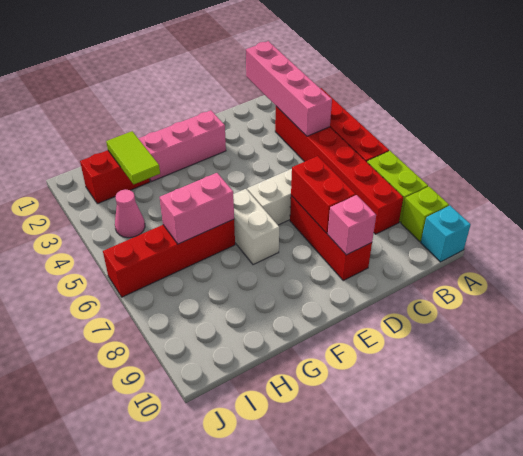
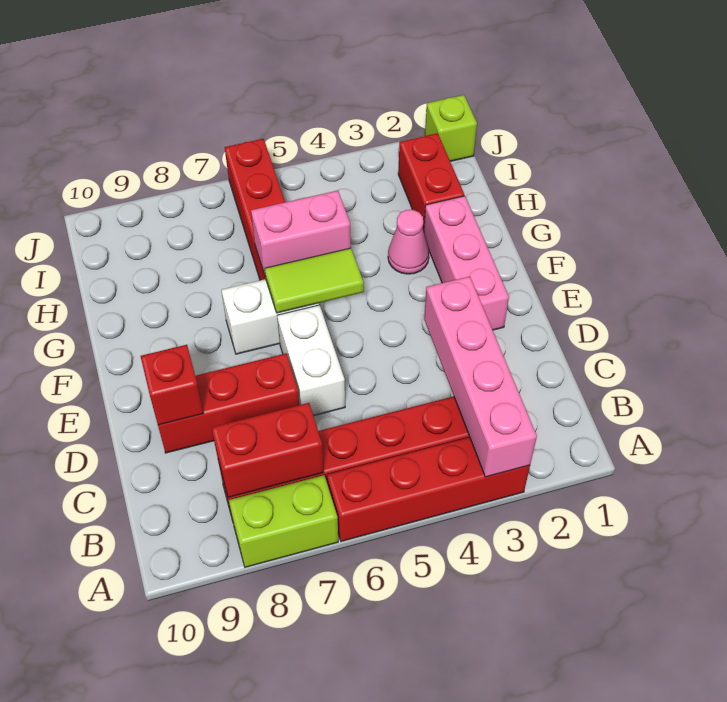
lime brick A9 level 1 -> lime brick J1 level 1
cyan brick A10 level 1 -> none
pink brick B1:B4 level 2 -> pink brick A3:D3 level 2
red brick D7:D8 level 2 -> red brick B7:B8 level 2
pink brick D9 level 2 -> red brick D9 level 2
pink brick G6:H6 level 2 -> pink brick G5:G6 level 2
lime tile H2:H3 level 2 -> lime tile F5:F6 level 2
pink cone I4 level 1 -> pink cone G3 level 1

